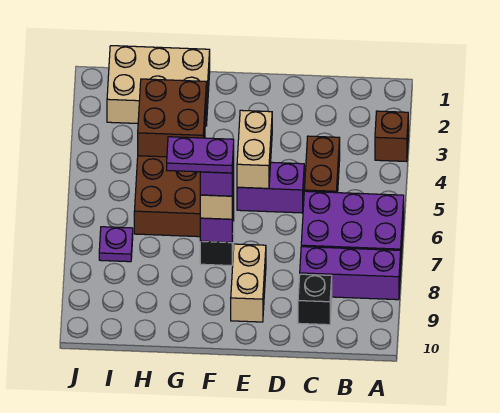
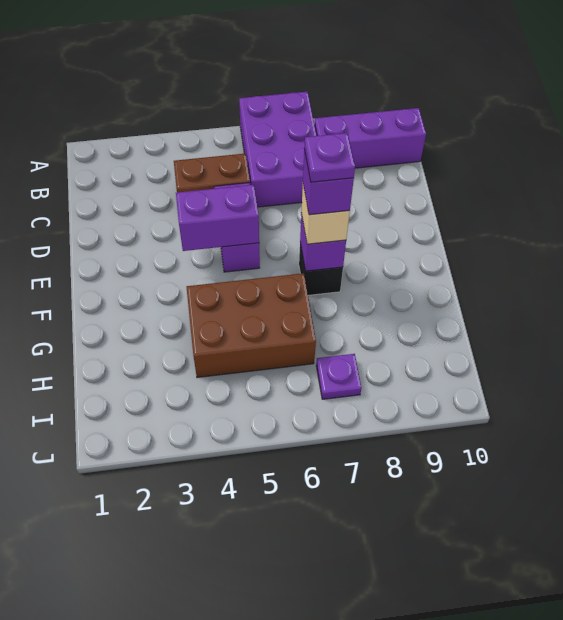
brown brick A3 level 1 -> none
purple brick A8:C8 level 1 -> purple brick B8:B10 level 1
black brick C9 level 1 -> none
tan brick E4:E5 level 2 -> purple brick E4:E5 level 2
tan brick E8:E9 level 1 -> none
purple plate F7:G7 level 5 -> purple plate F7 level 5
tan brick G1:I2 level 1 -> none
brown brick G3:H4 level 2 -> none

